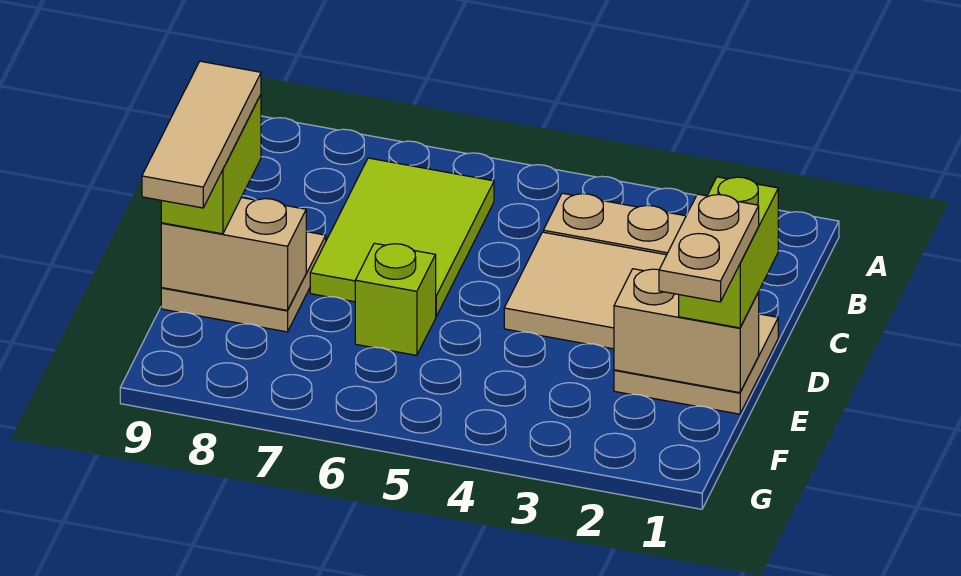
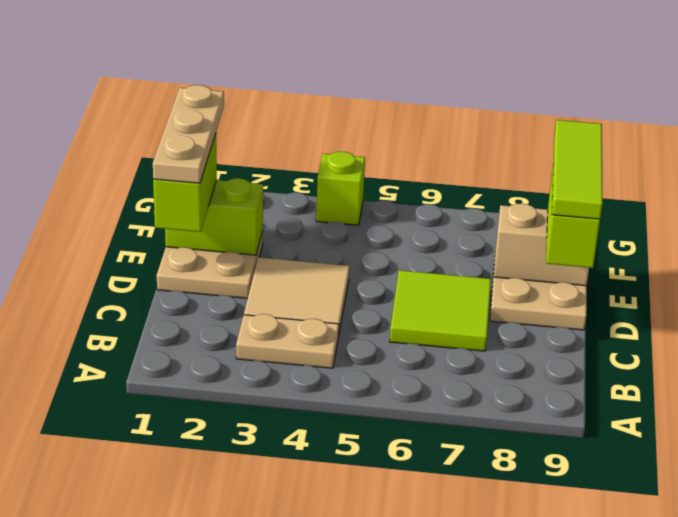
lime tile B6:D7 level 1 -> lime tile C6:D7 level 1
tan tile D9:F9 level 4 -> lime tile D9:F9 level 4
tan brick E1:E2 level 2 -> lime brick E1:E2 level 2
tan plate E1:F1 level 4 -> tan plate D1:F1 level 4
lime brick E6 level 1 -> lime brick G4 level 1

